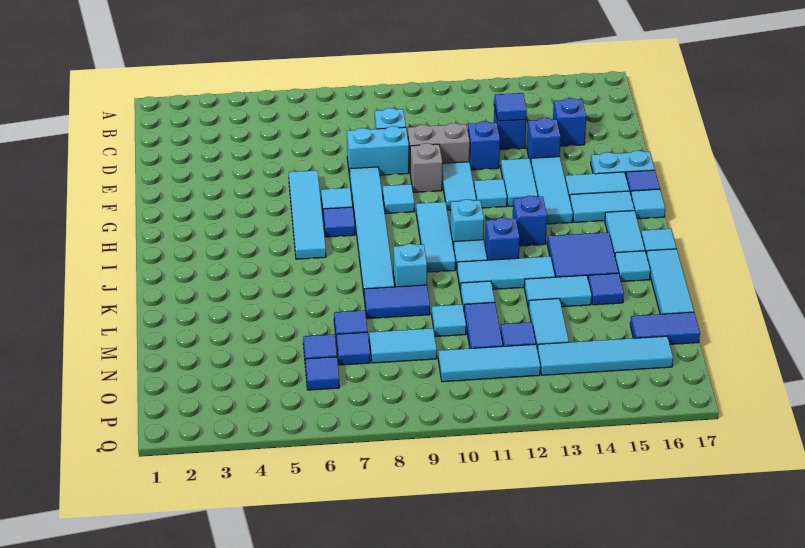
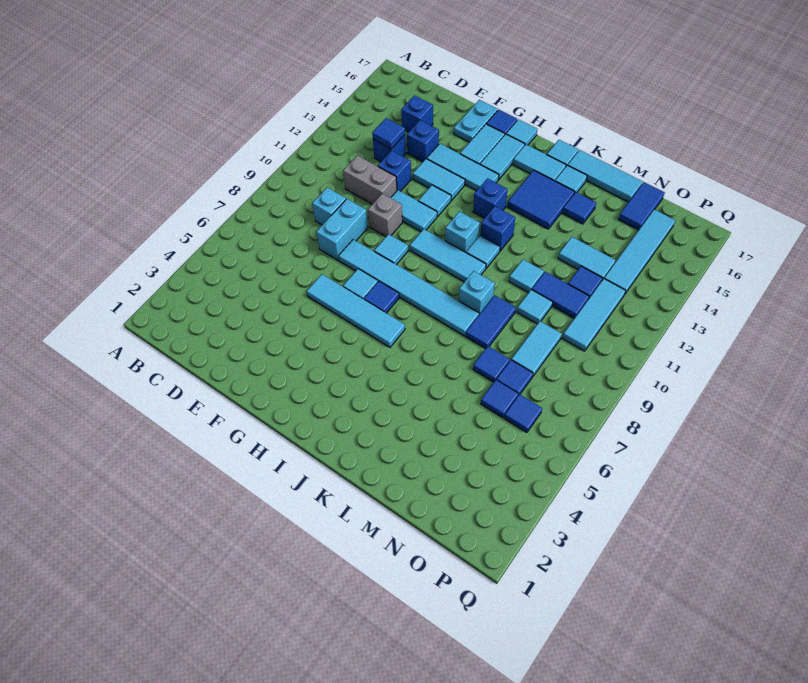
grey brick E10:E11 level 1 -> grey brick D11:E11 level 1
cyan tile K11:K13 level 1 -> none
cyan tile L13:L14 level 1 -> none

